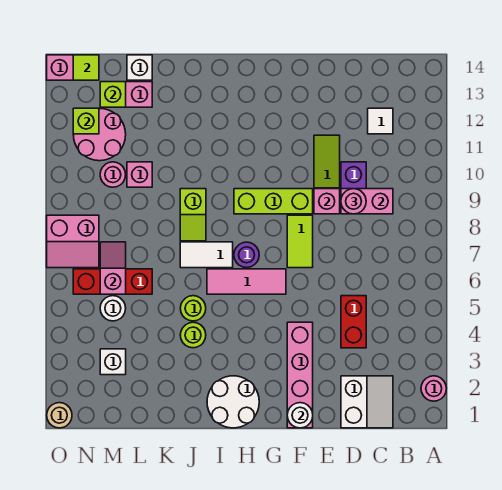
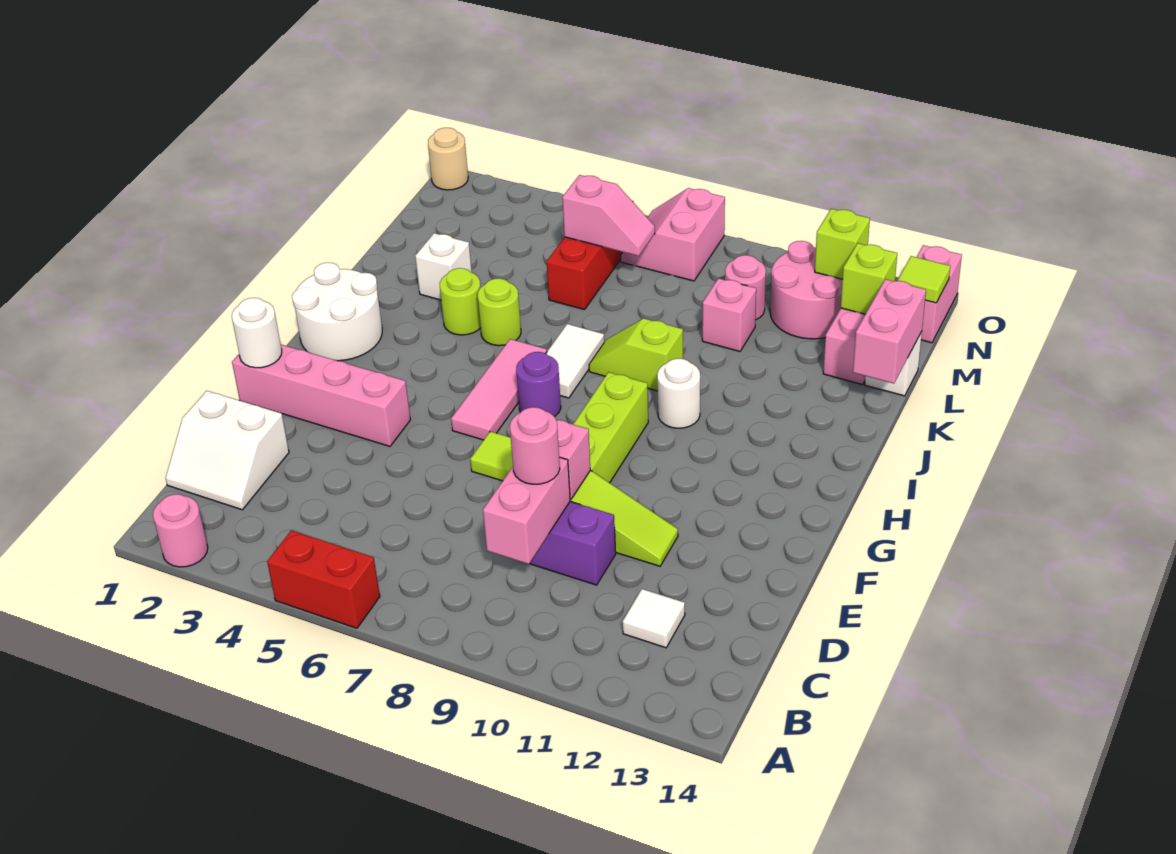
red brick D4:D5 level 1 -> red brick A5:A6 level 1
none -> pink brick K14:L14 level 2
white brick M3 level 1 -> white brick K3 level 1
white round brick M5 level 1 -> white round brick I10 level 1

